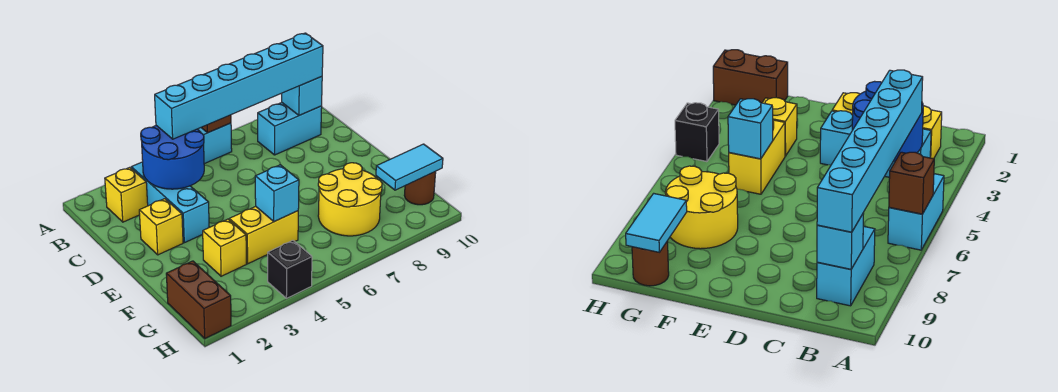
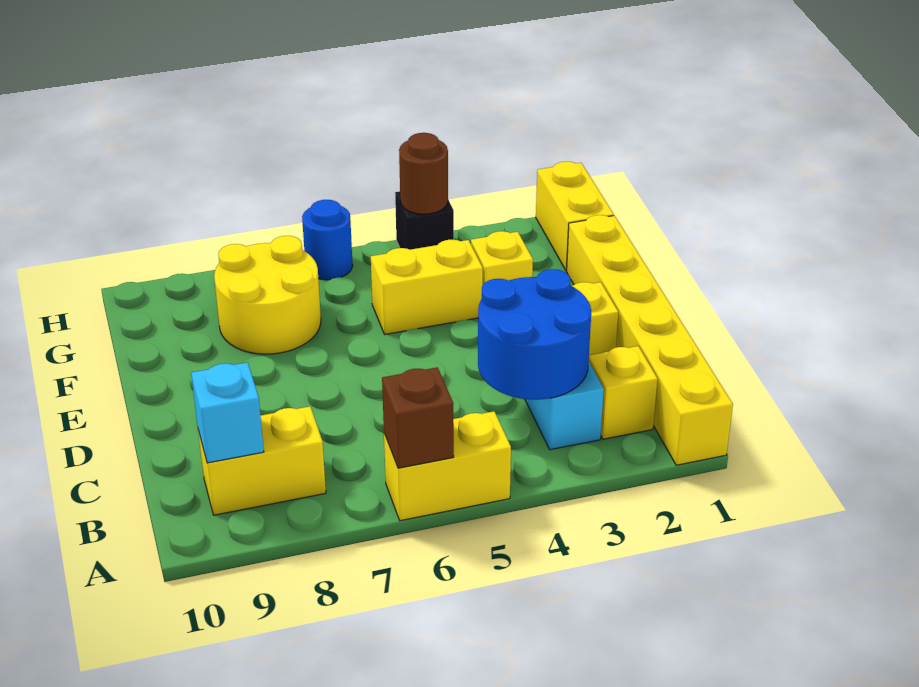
none -> yellow brick A1:F1 level 1
cyan brick A5:A6 level 1 -> yellow brick A5:A6 level 1
cyan brick B4:B9 level 3 -> none
cyan brick B8:B9 level 1 -> yellow brick B8:B9 level 1
cyan brick F5 level 2 -> none
brown brick G1:H1 level 1 -> yellow brick G1:H1 level 1
cyan tile G9:G10 level 2 -> none
brown round brick G10 level 1 -> brown round brick H4 level 2
none -> blue round brick H6 level 1

